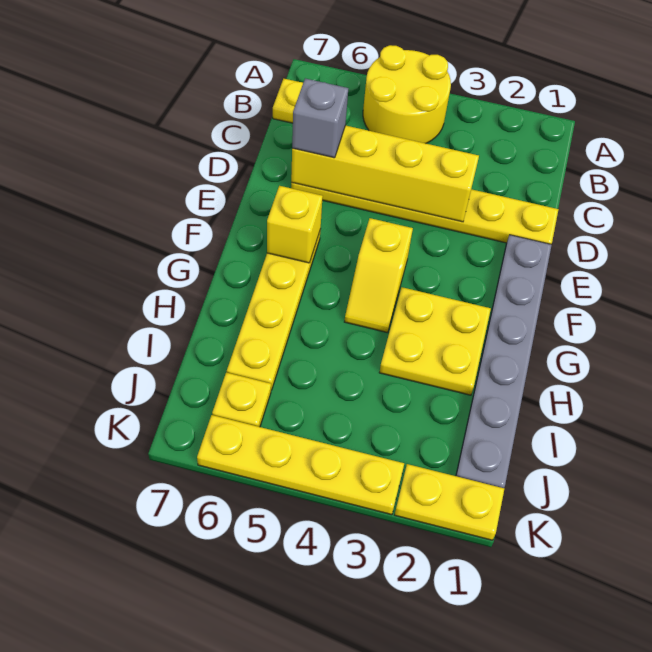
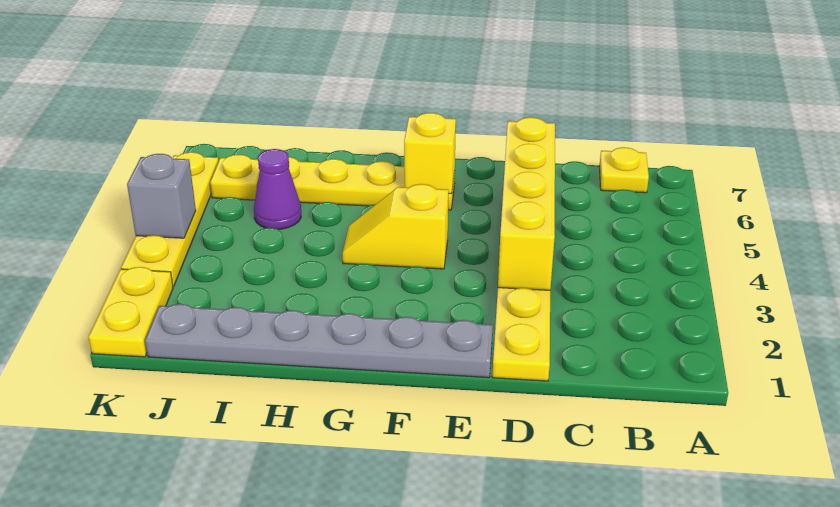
yellow round brick A4:B5 level 1 -> none
grey brick D6 level 3 -> grey brick K4 level 2
yellow plate G2:H3 level 1 -> none
none -> purple cone I5 level 1

